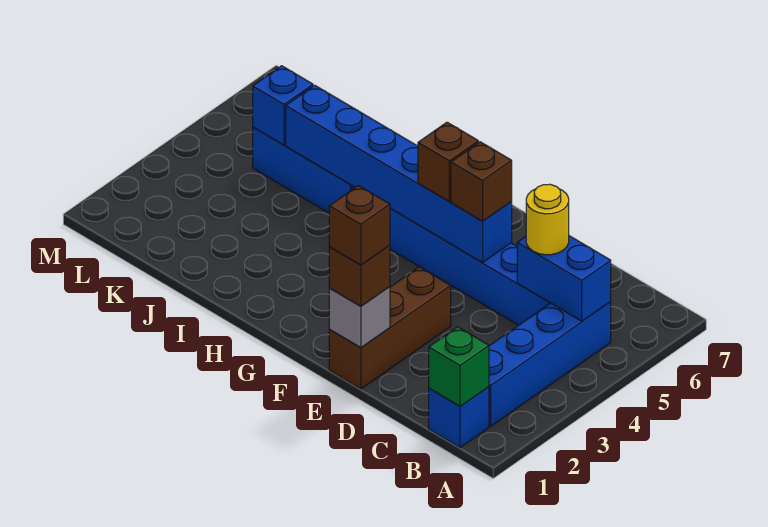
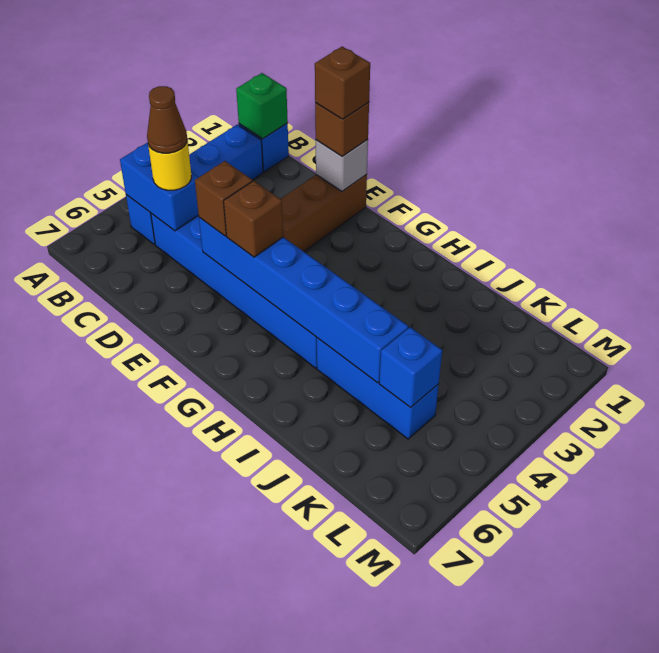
none -> brown cone C5 level 4

